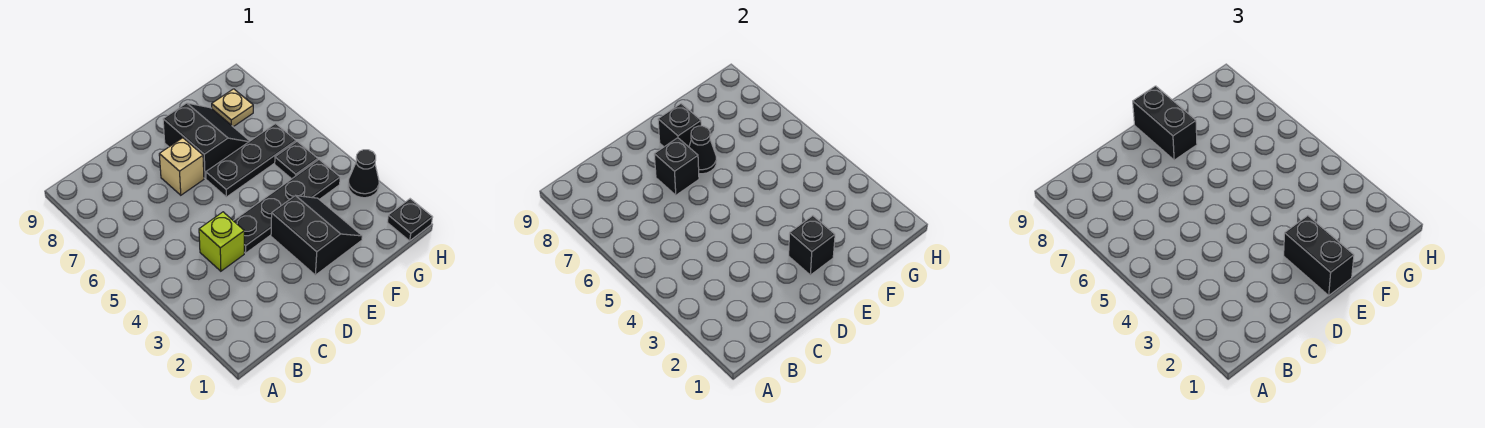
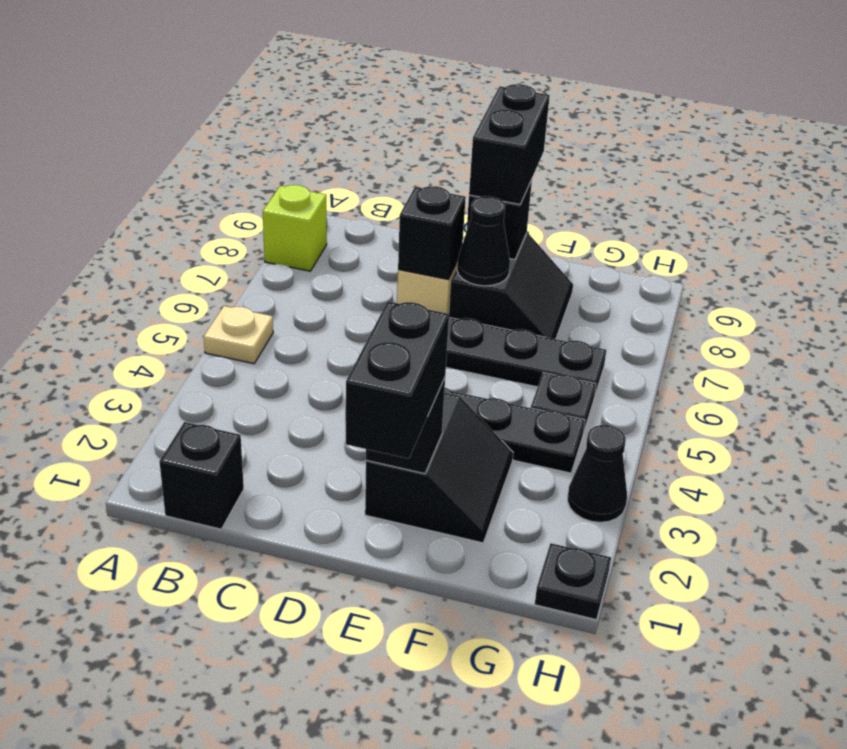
none -> black brick B1 level 1
lime brick C4 level 1 -> lime brick A8 level 1
tan plate G8 level 1 -> tan plate A5 level 1

